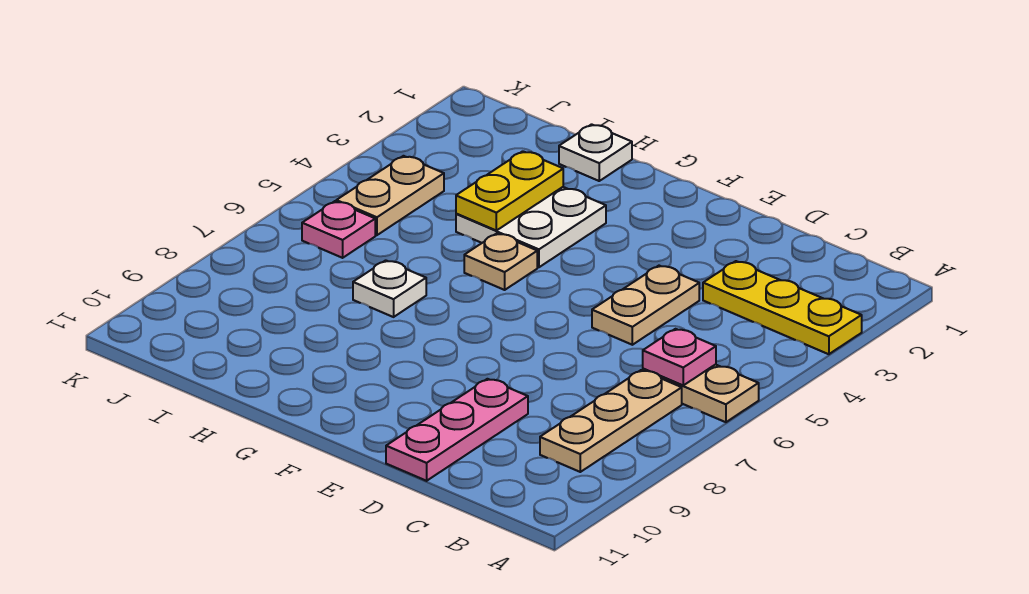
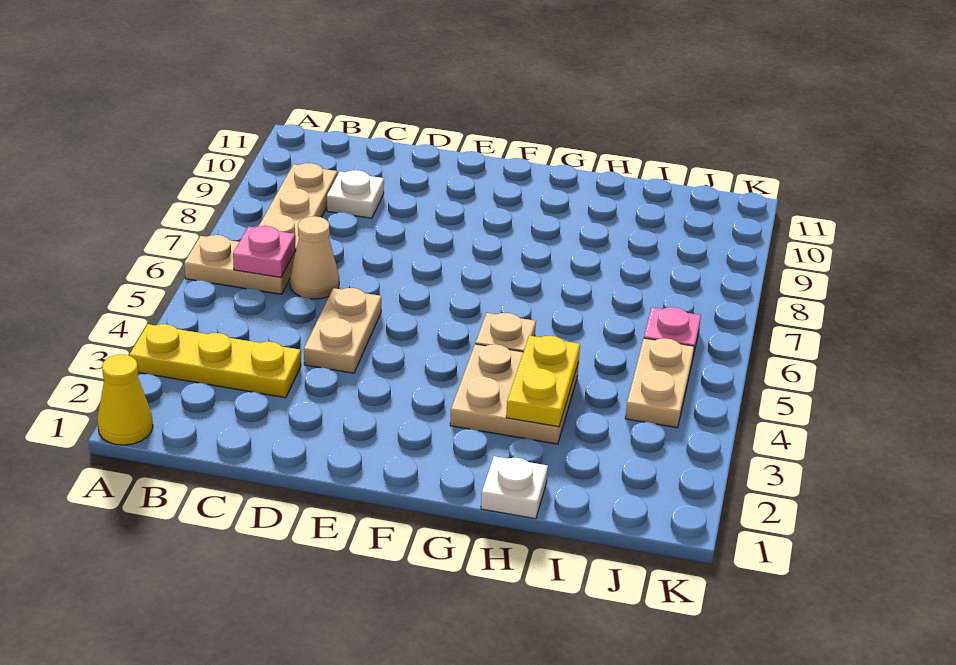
none -> yellow cone A1 level 1
none -> tan cone C6 level 1
pink plate D9:D11 level 1 -> none
white plate G3:H4 level 1 -> tan plate G3:H4 level 1
white plate H7 level 1 -> white plate C9 level 1

